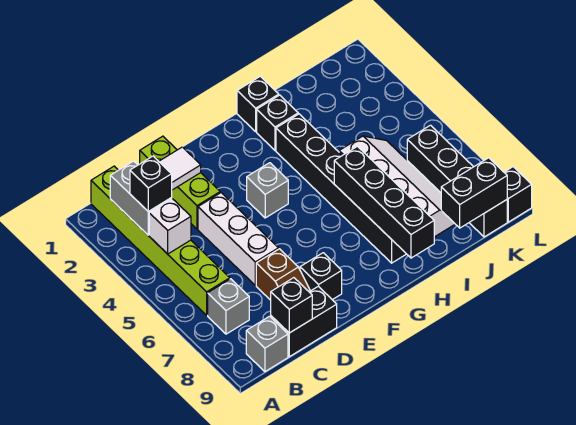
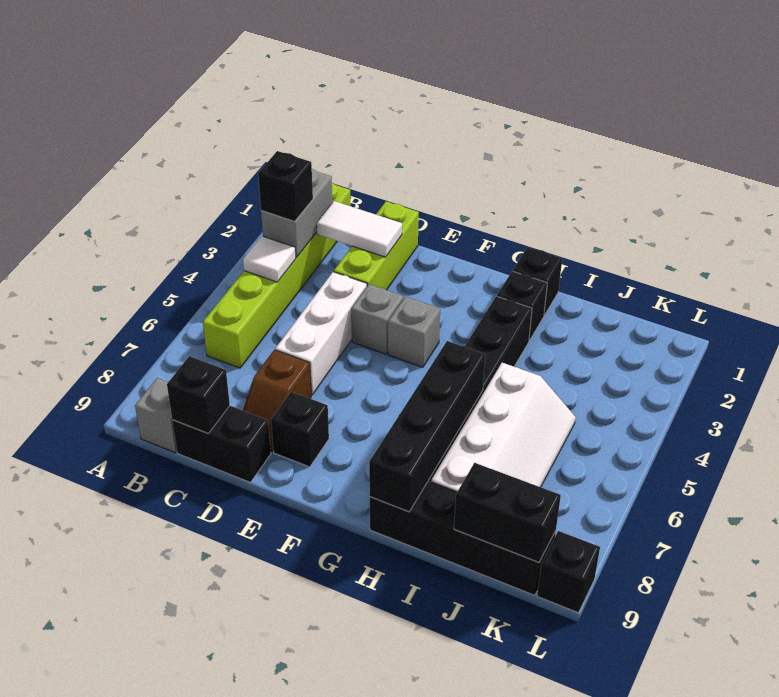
white brick B4 level 2 -> white tile B4 level 2
grey brick B7 level 1 -> grey brick E4 level 1
black brick K6:K9 level 1 -> black brick H9:K9 level 1

